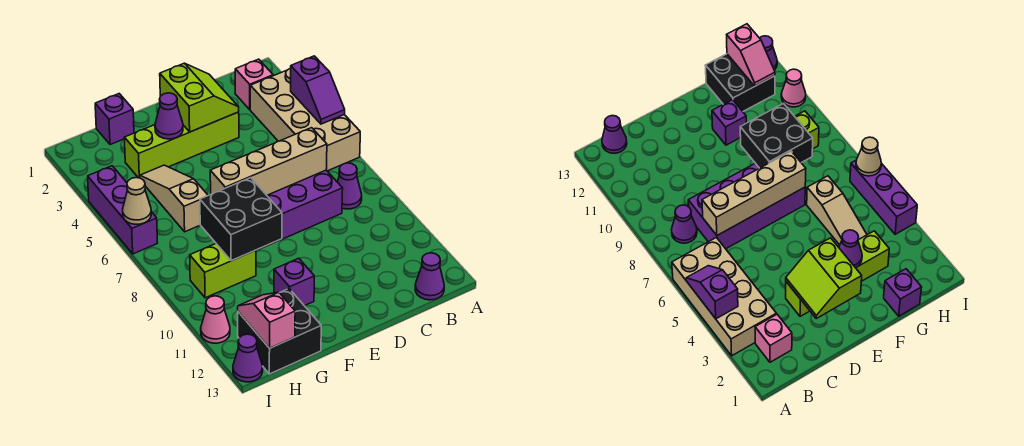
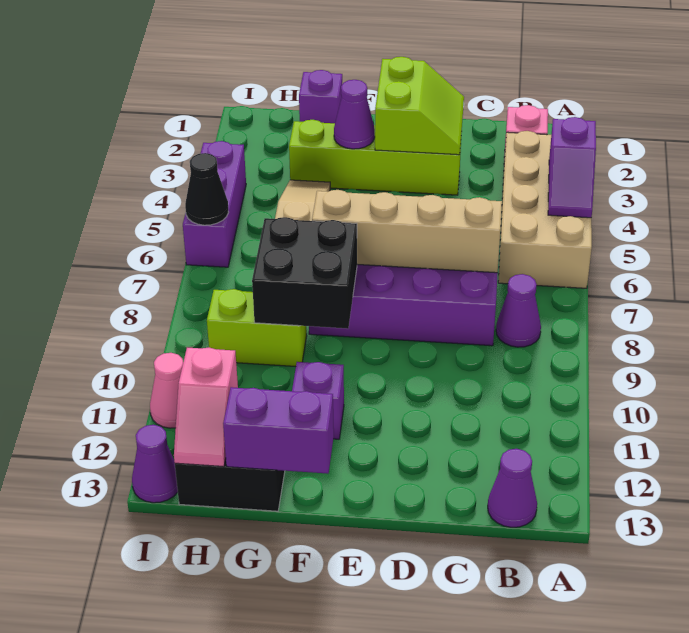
none -> purple brick F13:G13 level 2
pink slope H12:H13 level 2 top 13 -> pink slope H12:H13 level 2 top 12
tan cone I6 level 2 -> black cone I6 level 2

